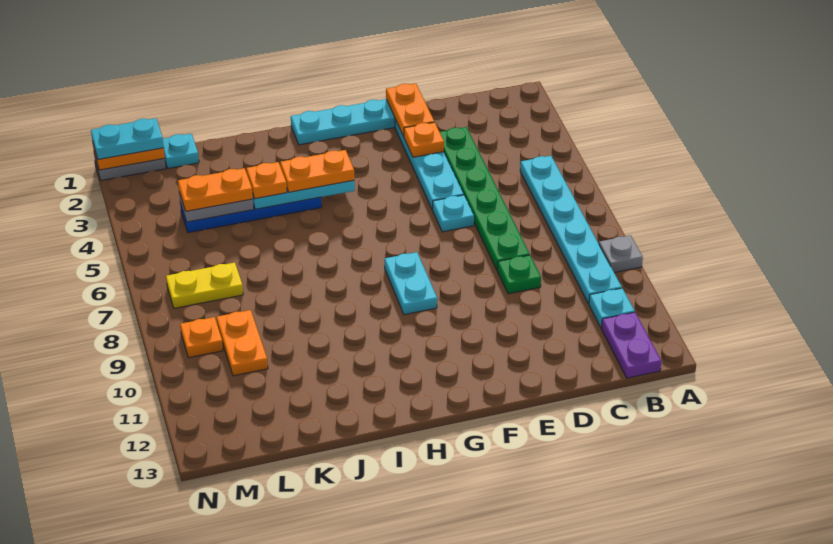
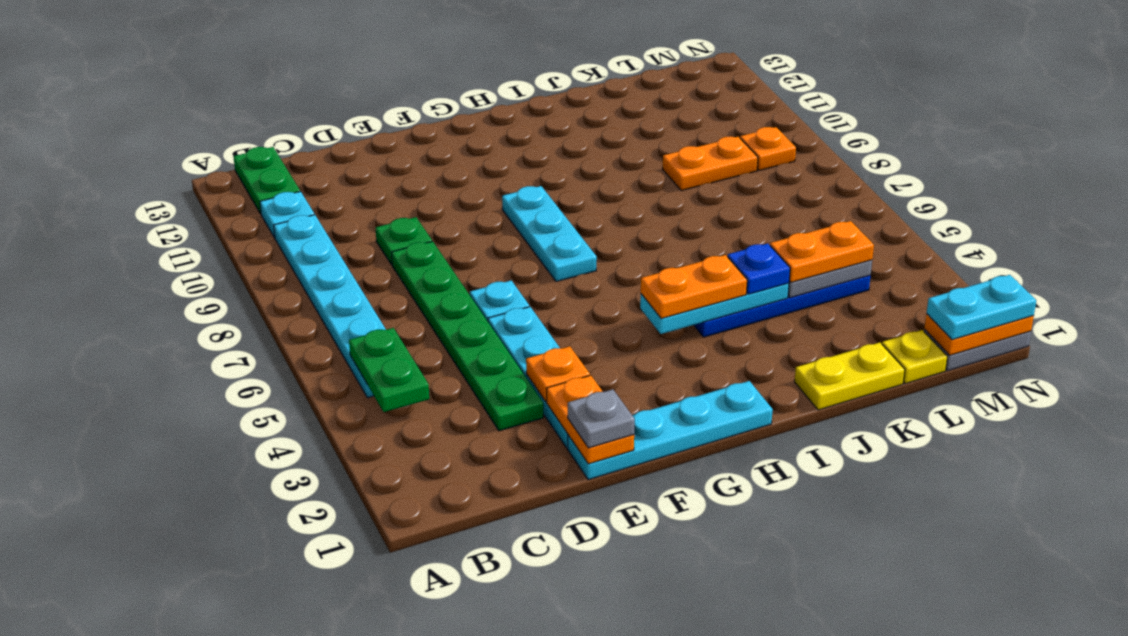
grey plate A9 level 1 -> grey plate E1 level 3
none -> green plate B4:B5 level 2
purple plate B12:B13 level 1 -> green plate B12:B13 level 1
cyan plate G8:G9 level 1 -> cyan plate G7:G9 level 1
orange plate J4 level 3 -> blue plate J4 level 3
cyan plate L1 level 1 -> yellow plate L1 level 1
yellow plate L7:M7 level 1 -> yellow plate J1:K1 level 1
orange plate L9:L10 level 1 -> orange plate K9:L9 level 1

